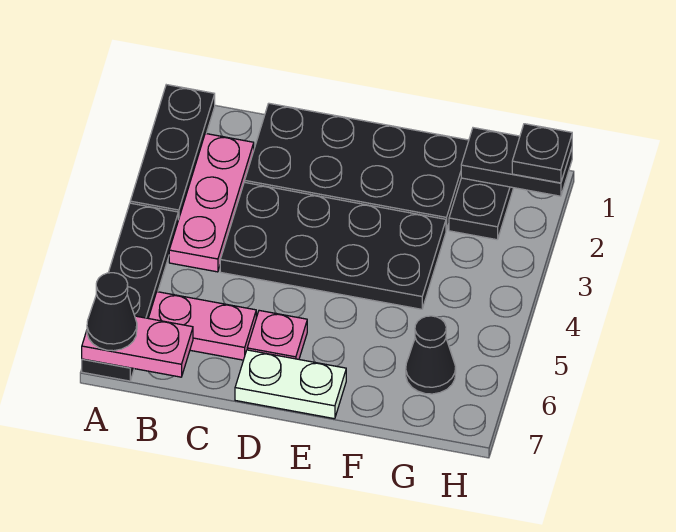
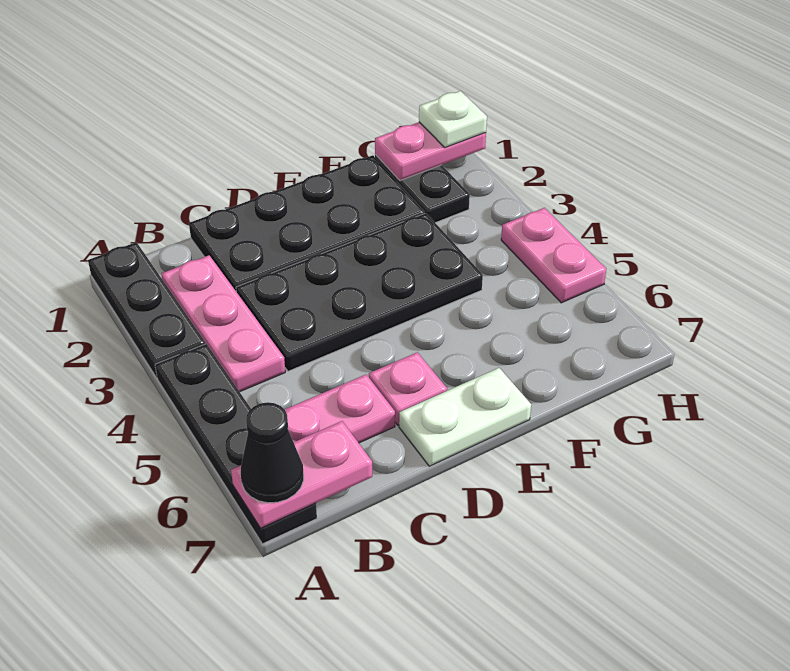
black plate G1:H1 level 2 -> pink plate G1:H1 level 2
black cone G6 level 1 -> none
black plate H1 level 3 -> white plate H1 level 3
none -> pink plate H4:H5 level 1

